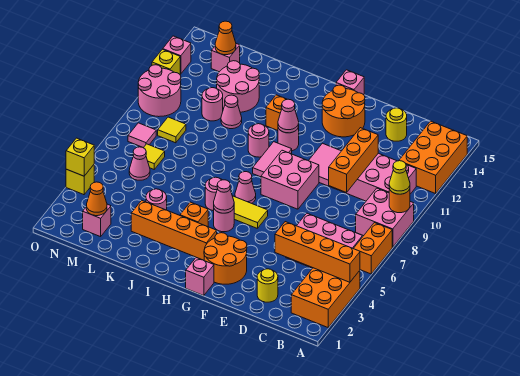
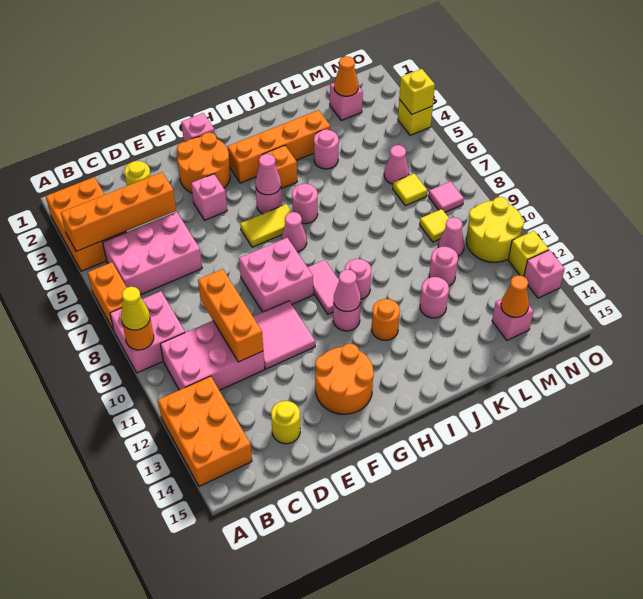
pink brick G15 level 1 -> pink brick F4 level 1
orange brick I12 level 1 -> orange round brick I12 level 1
pink cone K11 level 1 -> pink cone M10 level 1
pink round brick K12:L13 level 1 -> pink round brick K12 level 1
pink round brick N10:O11 level 1 -> yellow round brick N10:O11 level 1

